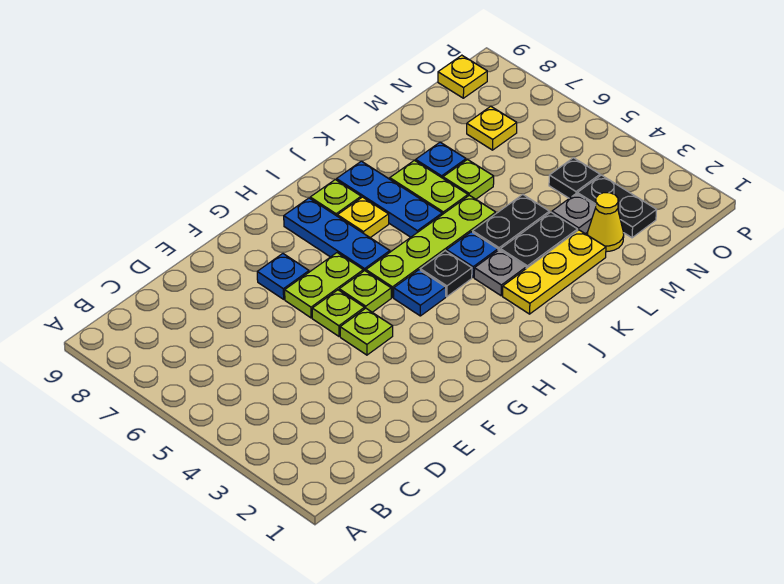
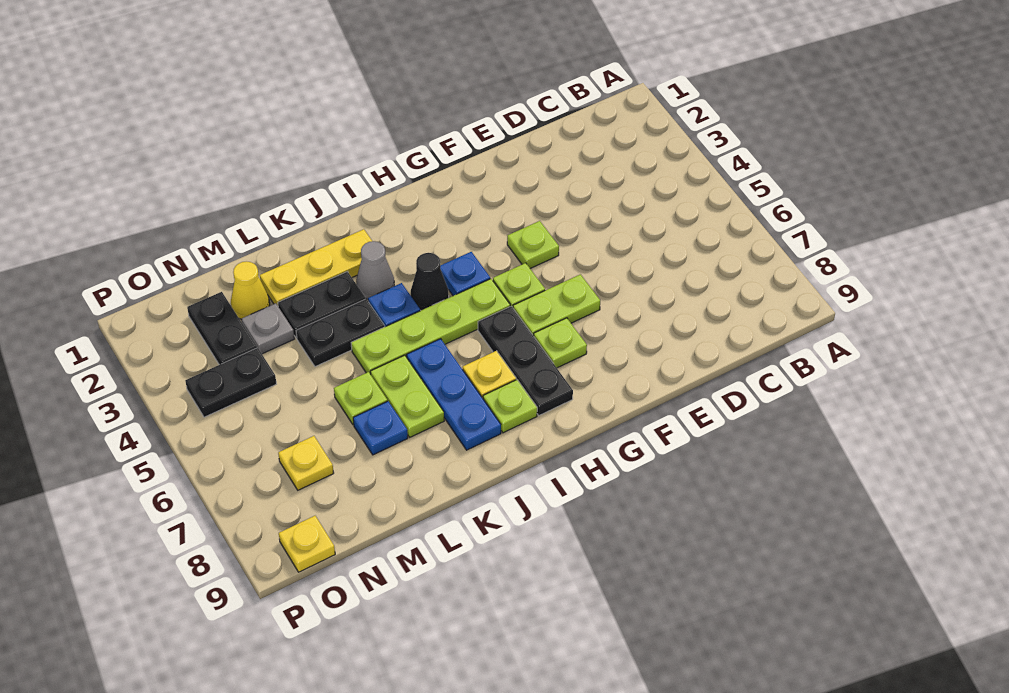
lime plate F5 level 1 -> lime plate G7 level 1
blue plate F7 level 1 -> none
blue plate H6:H8 level 1 -> black plate H6:H8 level 1
black plate I4 level 1 -> black cone I4 level 1
grey plate J3 level 1 -> grey cone J3 level 1
black plate N4 level 1 -> black plate N4:O4 level 1

